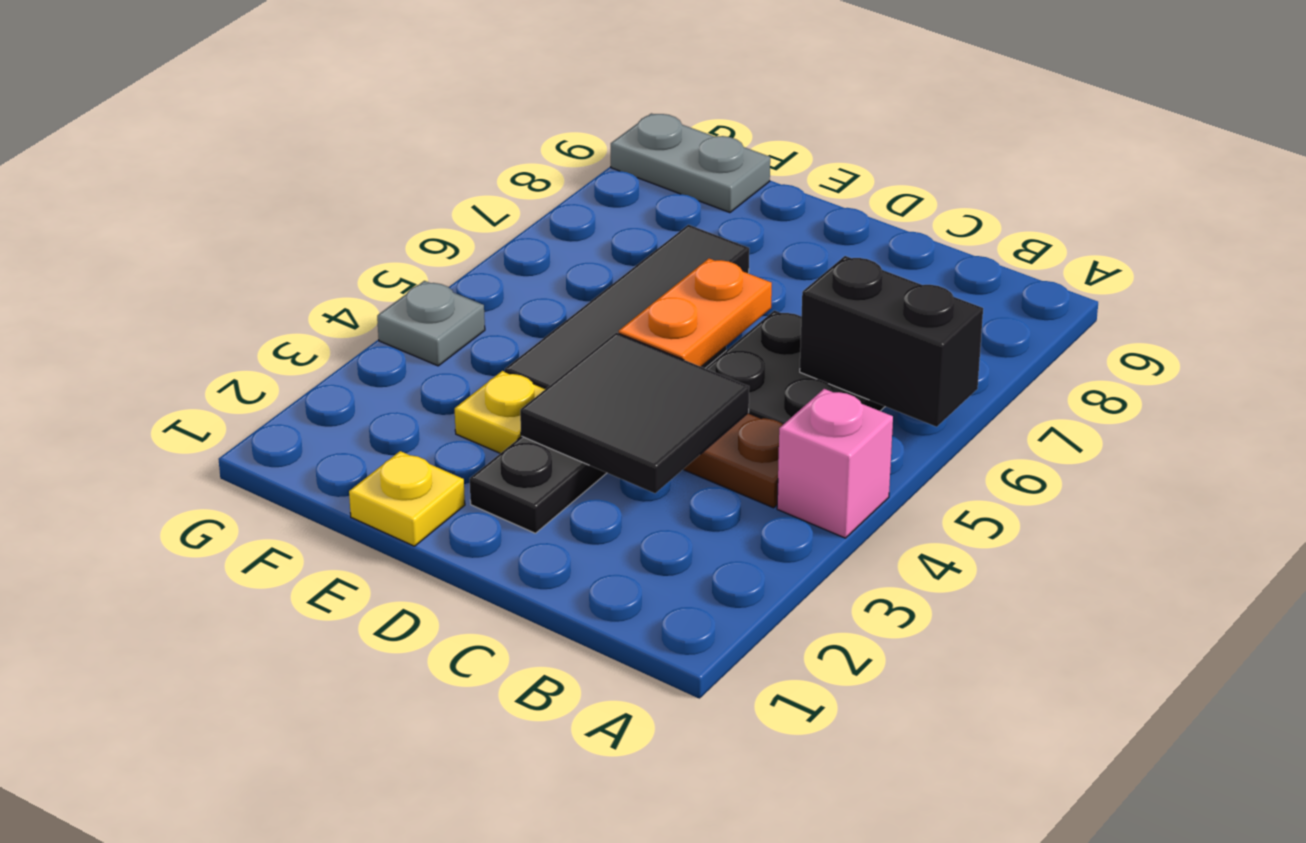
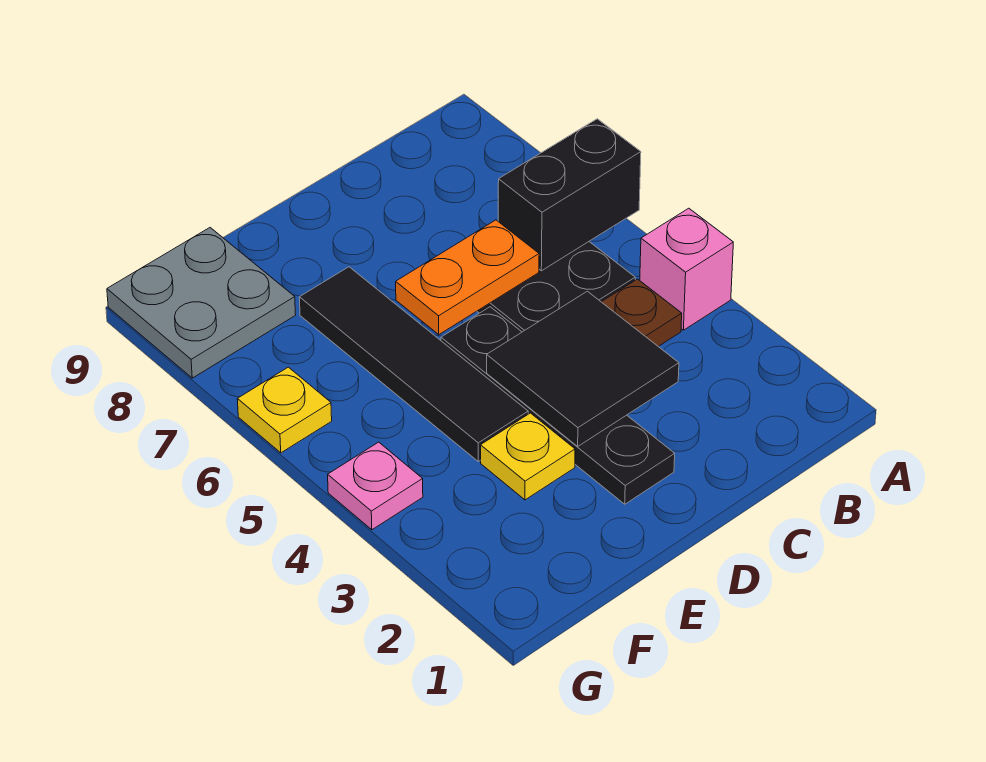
orange plate D5:D6 level 2 -> orange plate C6:D6 level 2
yellow plate E1 level 1 -> yellow plate G6 level 1
grey plate F9:G9 level 1 -> grey plate F8:G9 level 1
grey plate G4 level 1 -> pink plate G4 level 1

